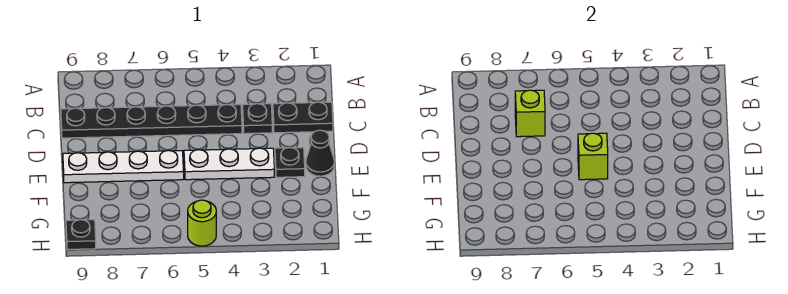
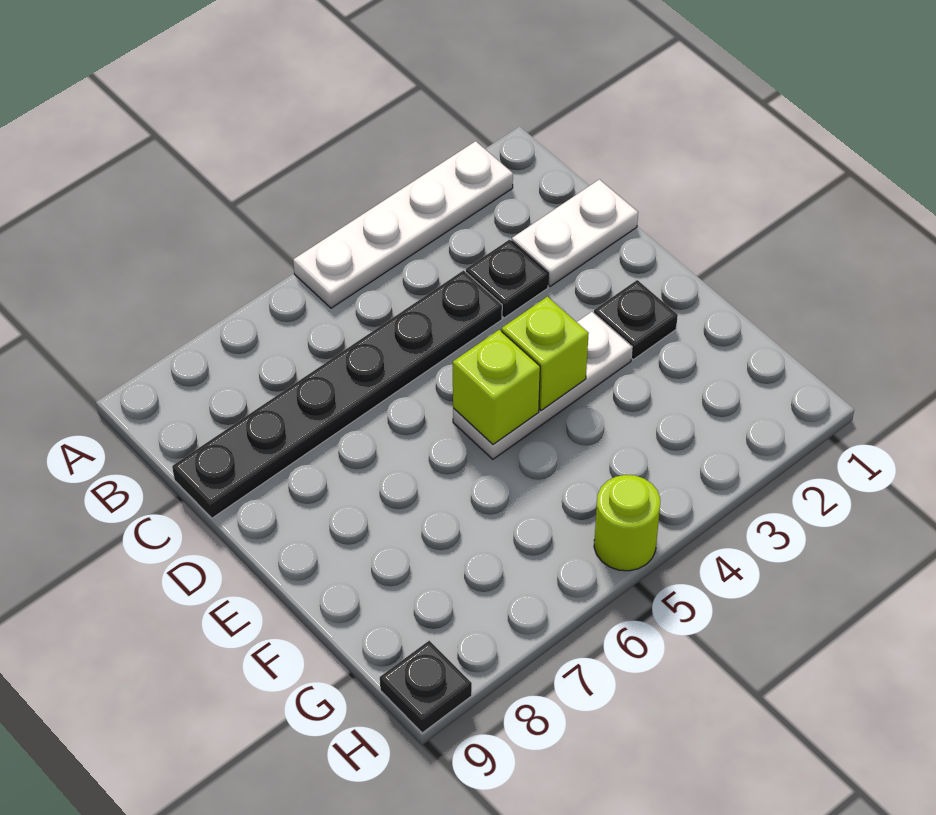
black plate C1:C2 level 1 -> white plate C1:C2 level 1
lime brick C7 level 2 -> lime brick E4 level 2
black cone E1 level 1 -> none
white plate E6:E9 level 1 -> white plate A2:A5 level 1

